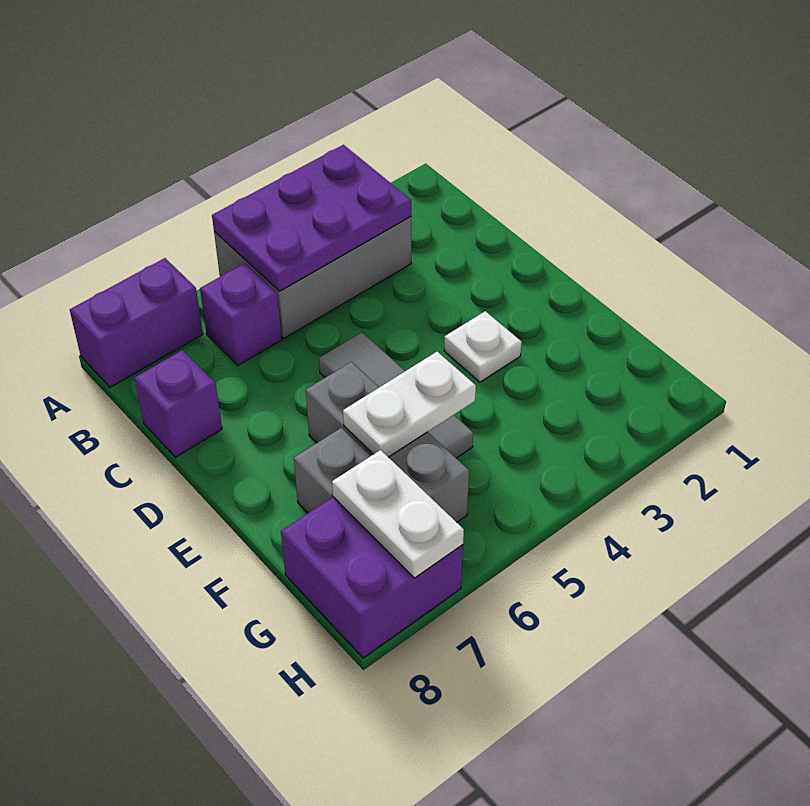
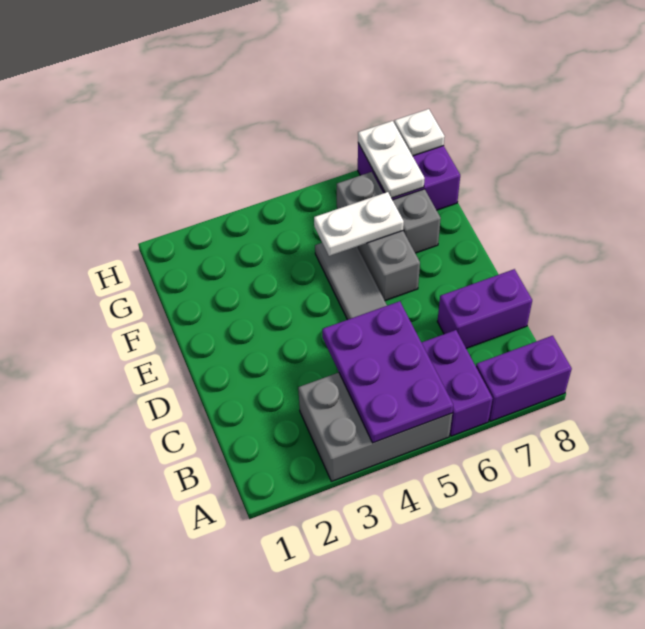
purple plate A3:B5 level 2 -> purple plate A4:C5 level 2
purple brick B6 level 1 -> purple brick A6:B6 level 1
purple brick C8 level 1 -> purple brick C7:C8 level 1
white plate E3 level 1 -> white plate H8 level 2

